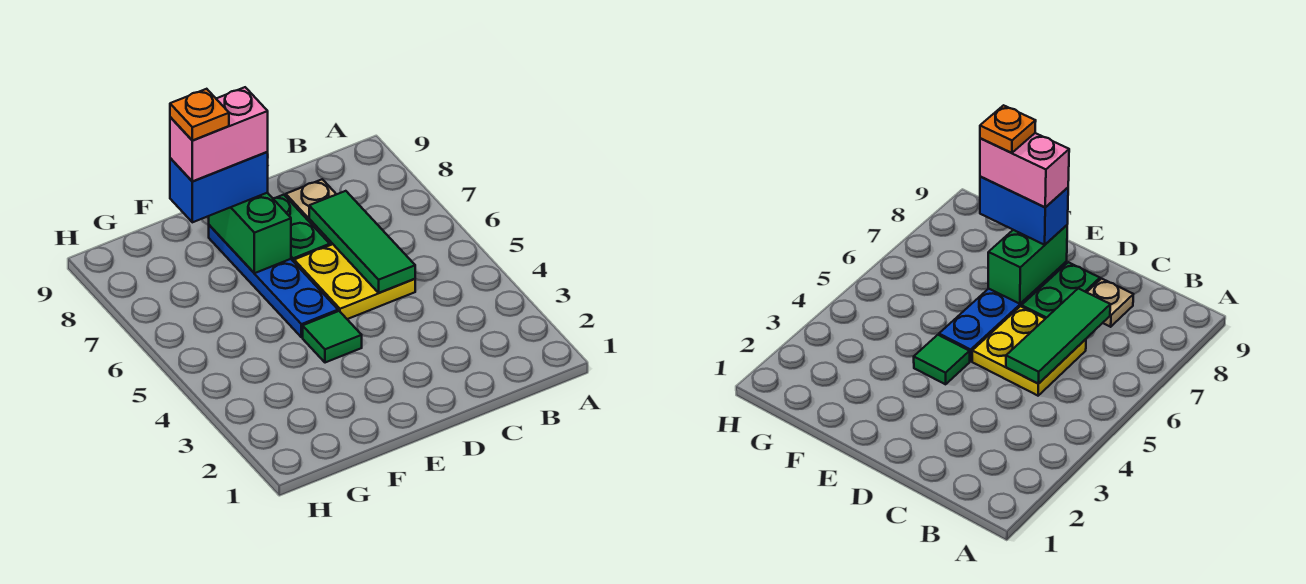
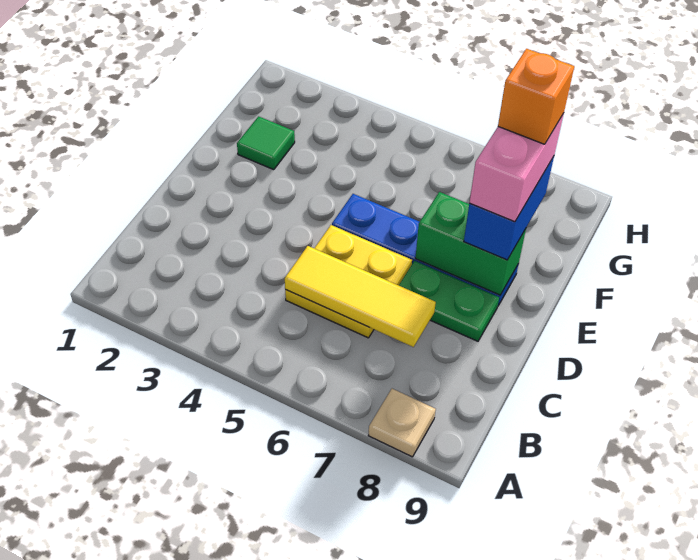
green tile C5:C7 level 2 -> yellow tile C5:C7 level 2
tan plate C8 level 1 -> tan plate A8 level 1
green tile E4 level 1 -> green tile F2 level 1
orange plate F8 level 5 -> orange brick F8 level 5

